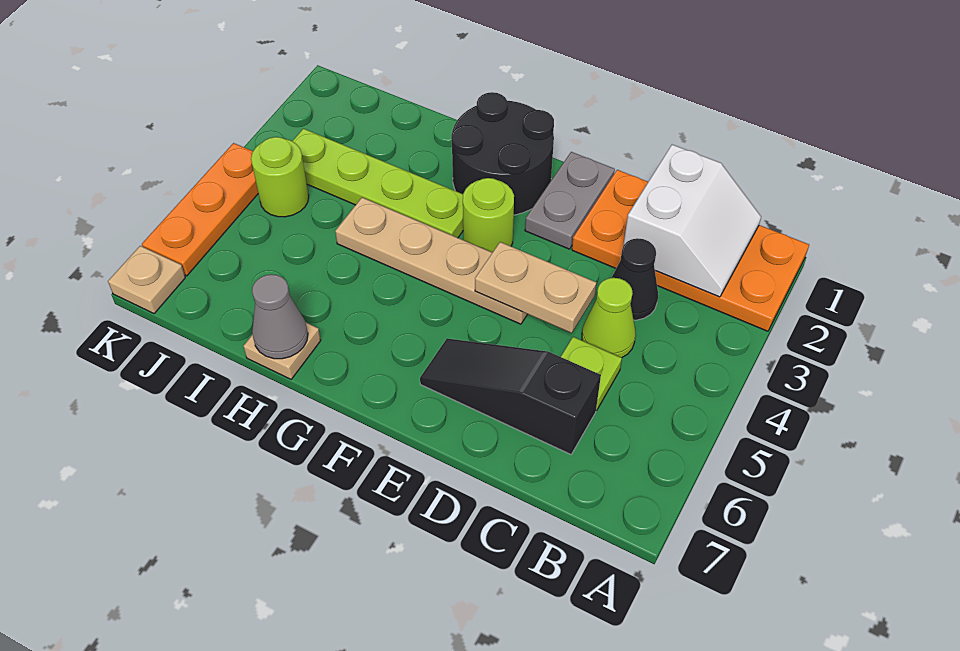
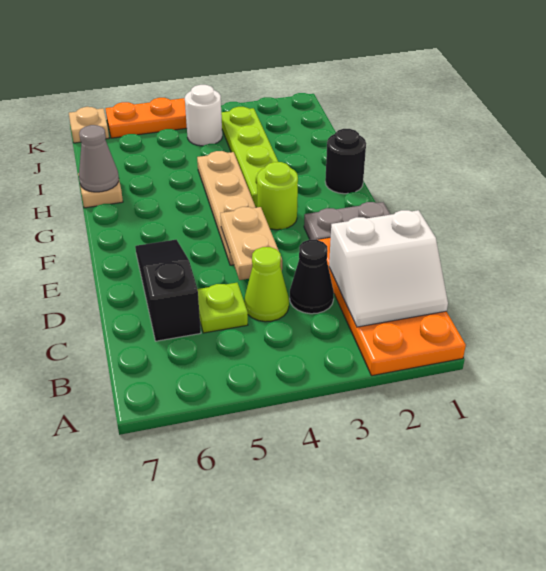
black round brick F1:G2 level 1 -> black round brick G1 level 1
lime round brick J4 level 1 -> white round brick J4 level 1

